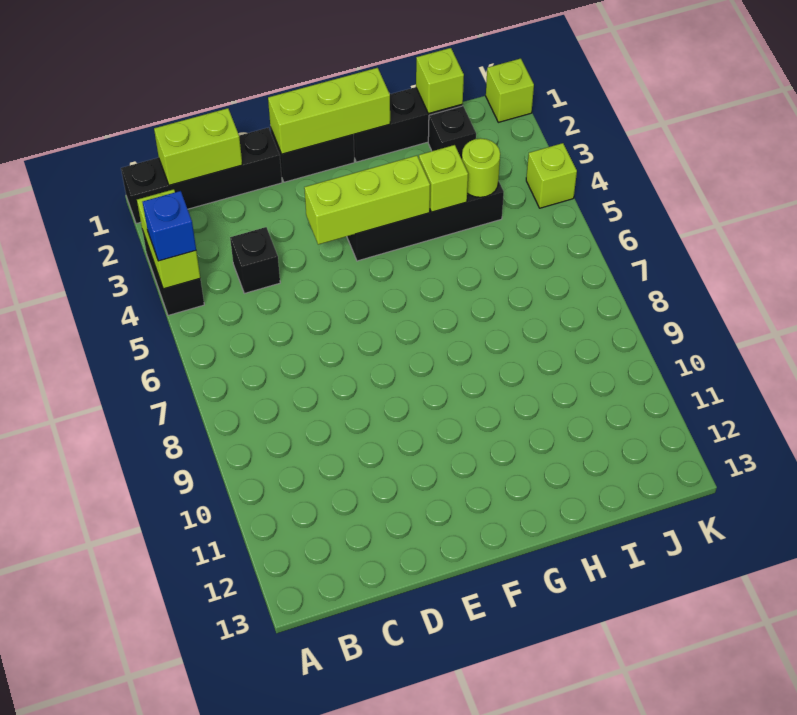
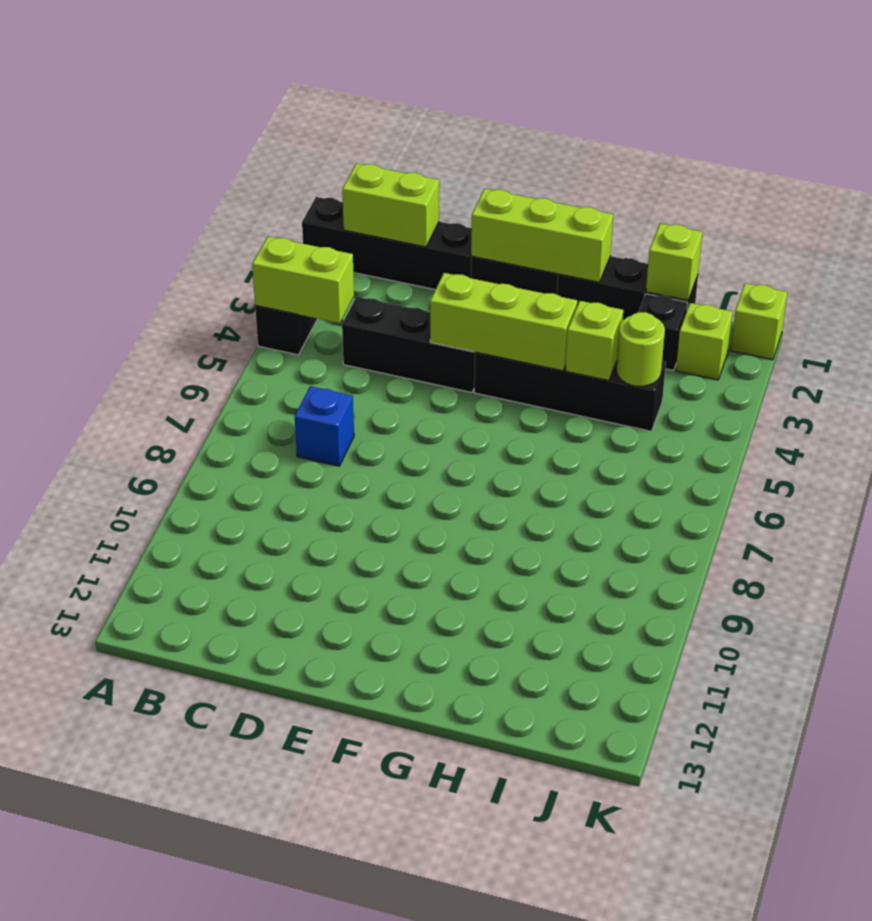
lime brick A3:A4 level 2 -> lime brick A4:B4 level 2
blue brick A4 level 3 -> blue brick C7 level 1
black brick C4 level 1 -> black brick C4:E4 level 1
lime brick K4 level 1 -> lime brick J2 level 1

